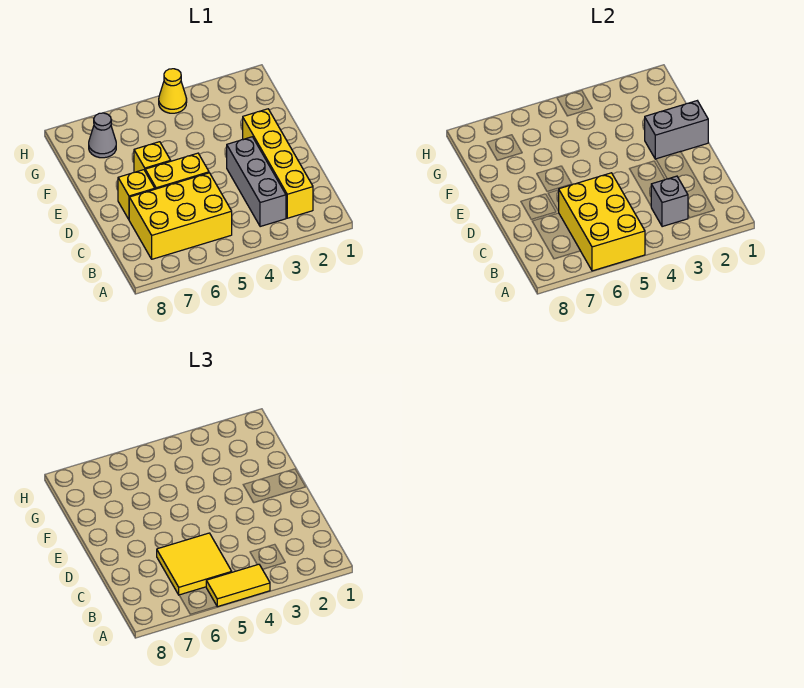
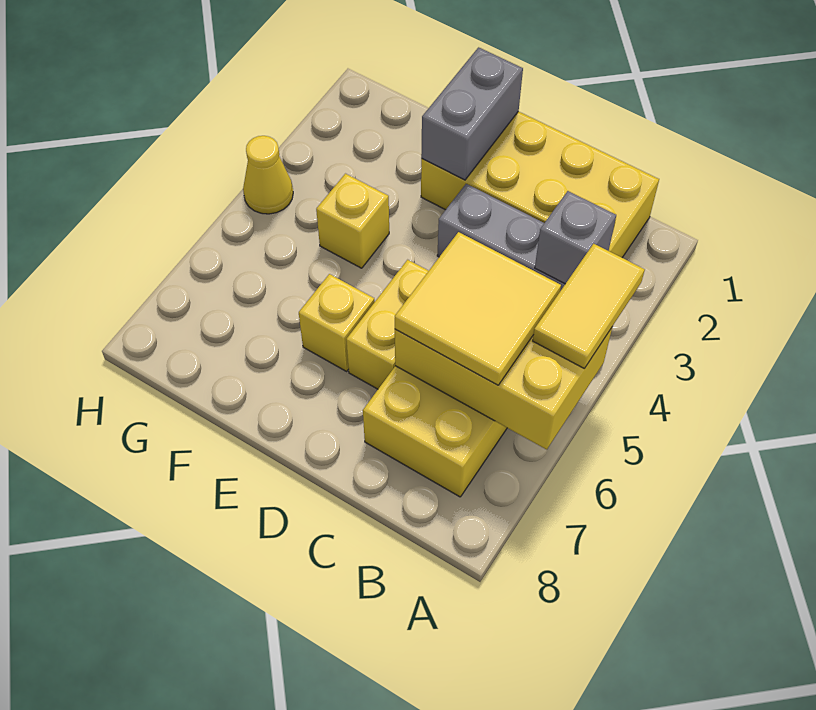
yellow brick B2:E2 level 1 -> yellow brick B1:E2 level 1
yellow brick D7 level 1 -> yellow brick F4 level 1
grey cone G7 level 1 -> none

